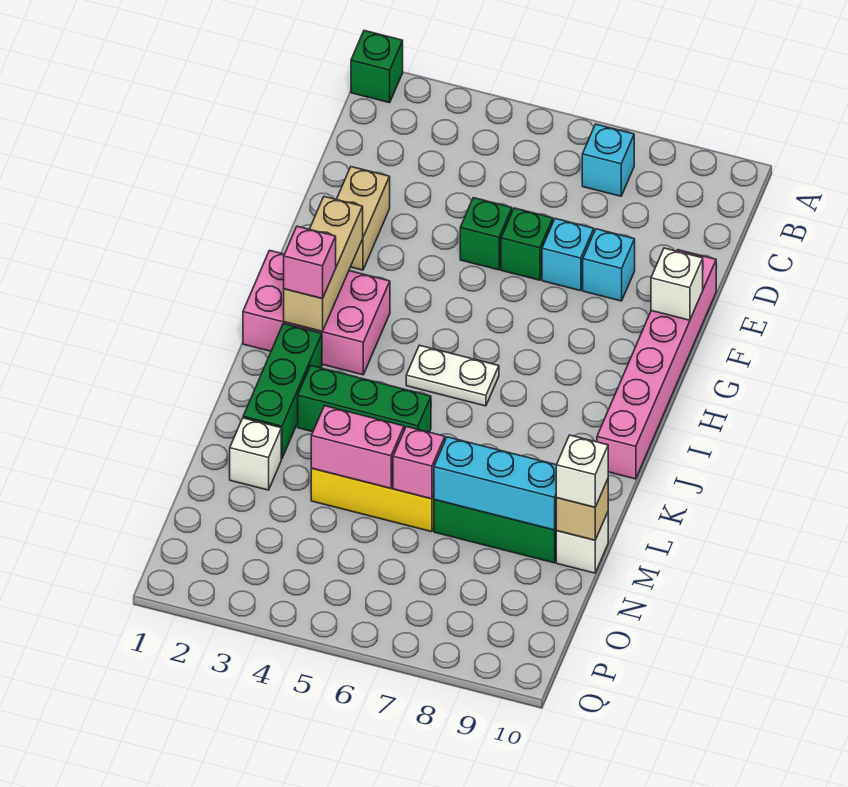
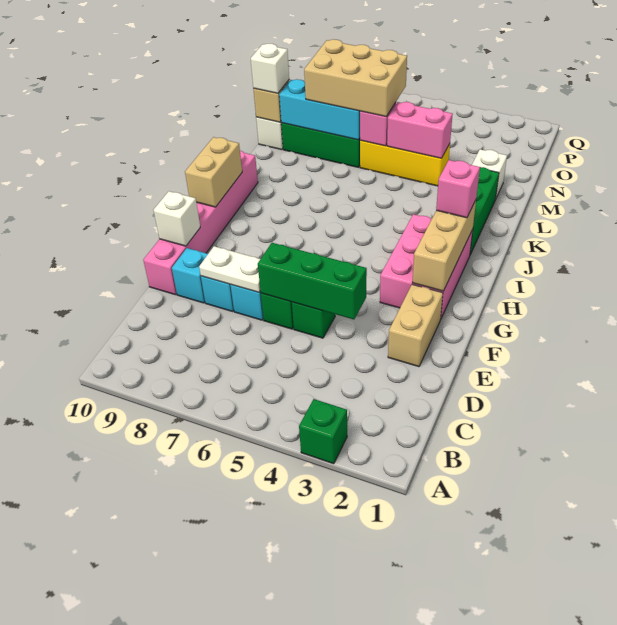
green brick A1 level 1 -> green brick A3 level 1
cyan brick B7 level 1 -> cyan brick E9 level 1
pink brick H1:I3 level 1 -> pink brick G2:I3 level 1
none -> tan brick H10:I10 level 2
white plate I5:I6 level 1 -> white plate E7:E8 level 2
green brick K3:K5 level 1 -> green brick E4:E6 level 2
none -> tan brick M6:N8 level 3

